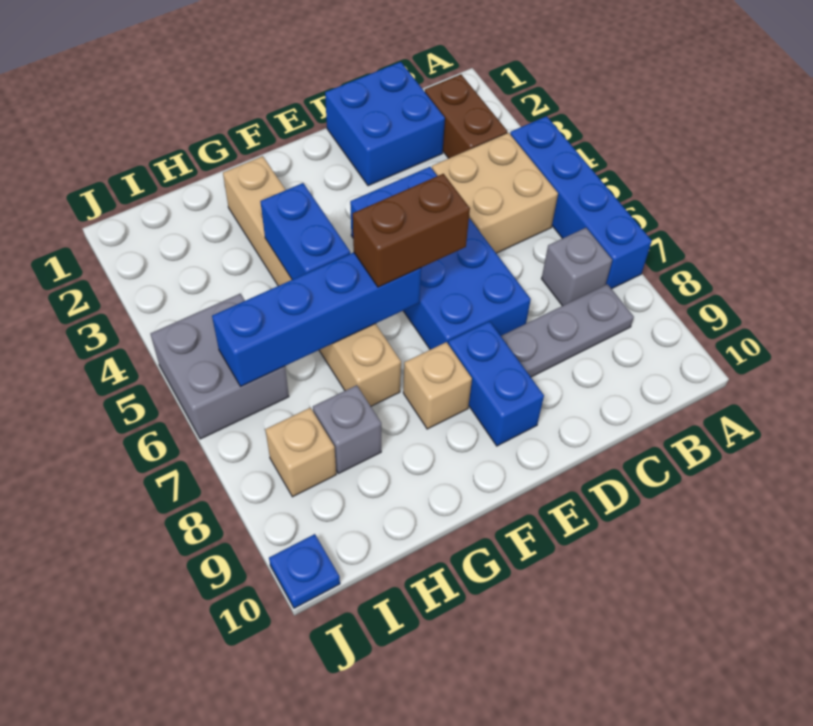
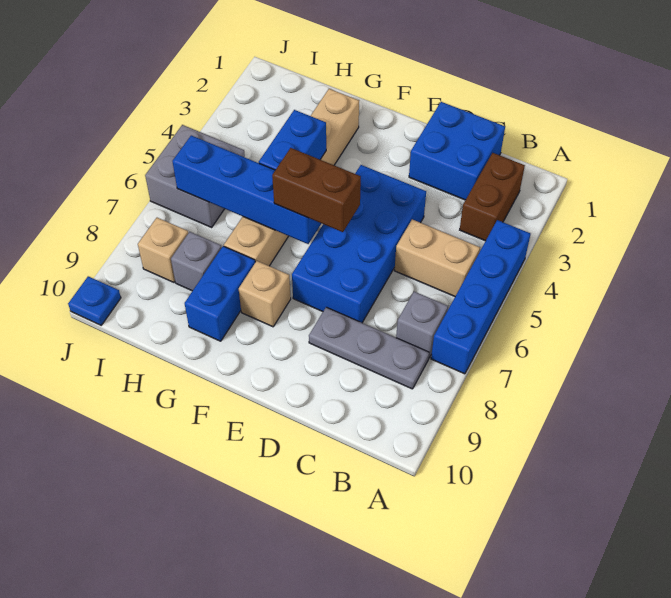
tan brick B4:C5 level 1 -> tan brick B5:C5 level 1
blue brick E8:E9 level 1 -> blue brick G8:G9 level 1

